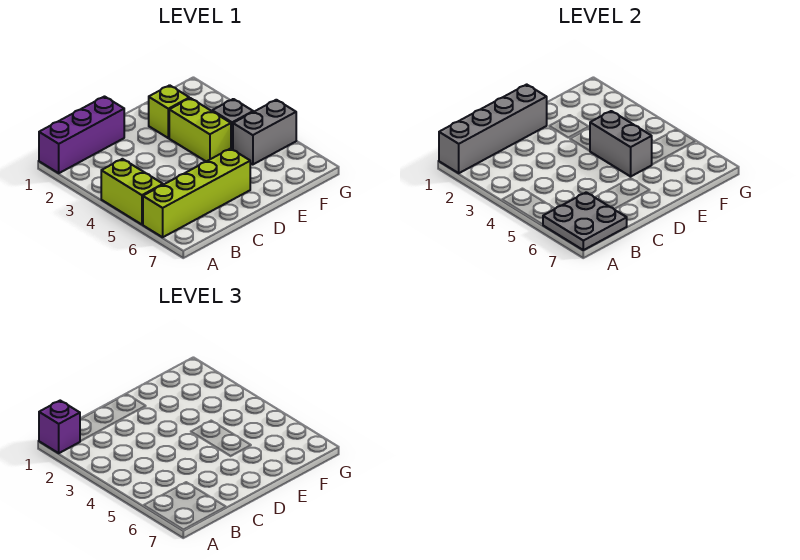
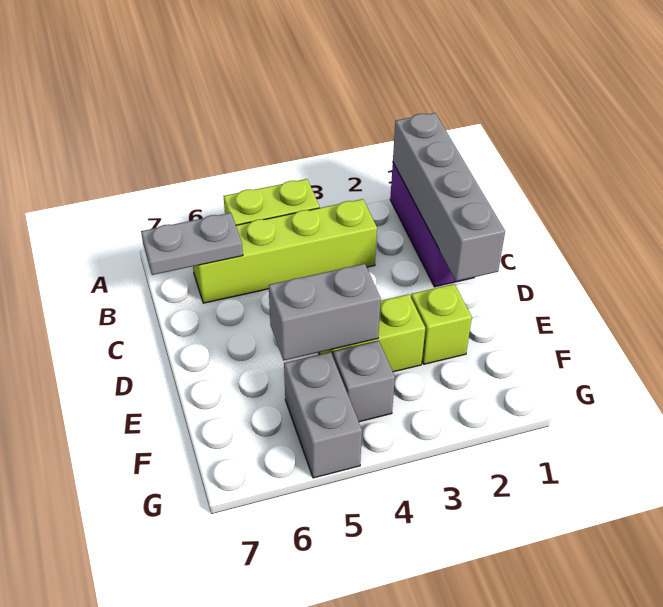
purple brick A1 level 3 -> none
lime brick A6:D6 level 1 -> lime brick B3:B6 level 1
grey plate A6:B7 level 2 -> grey plate B6:B7 level 2

